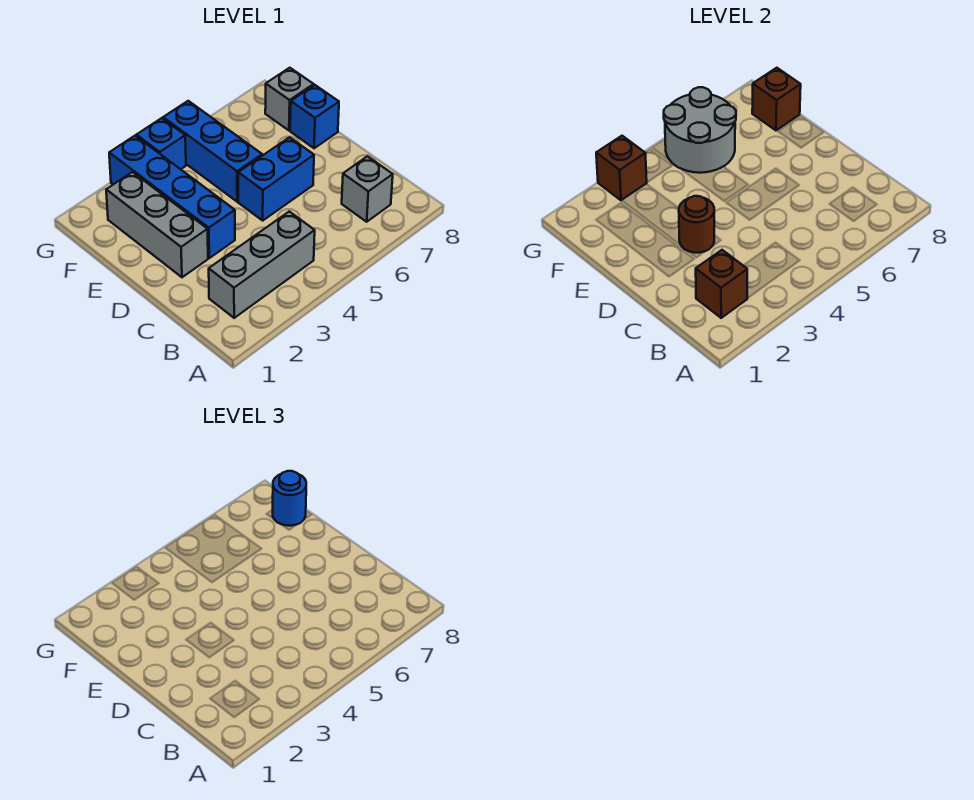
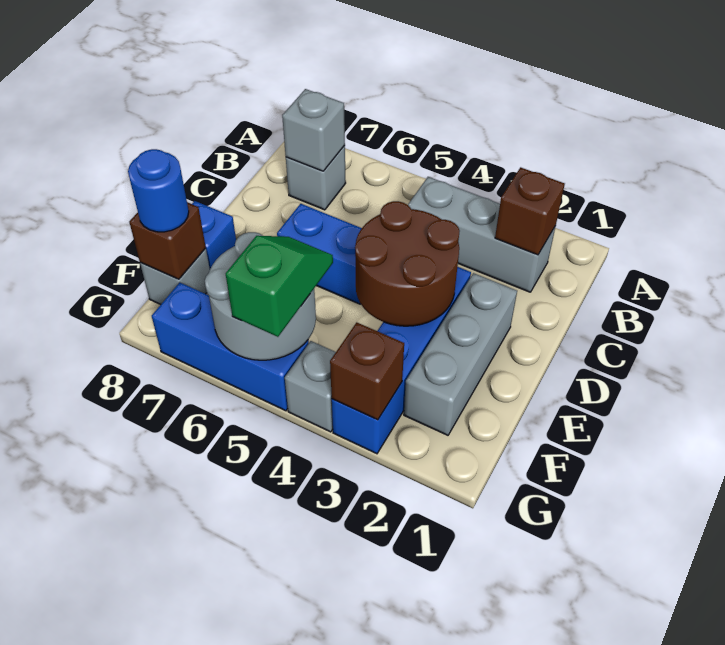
none -> grey brick B7 level 2
brown round brick D3 level 2 -> brown round brick D3:E4 level 2
blue brick E5:G5 level 1 -> blue brick G5:G7 level 1
none -> green slope F5:G5 level 3 top G
blue brick G4 level 1 -> grey brick G4 level 1

